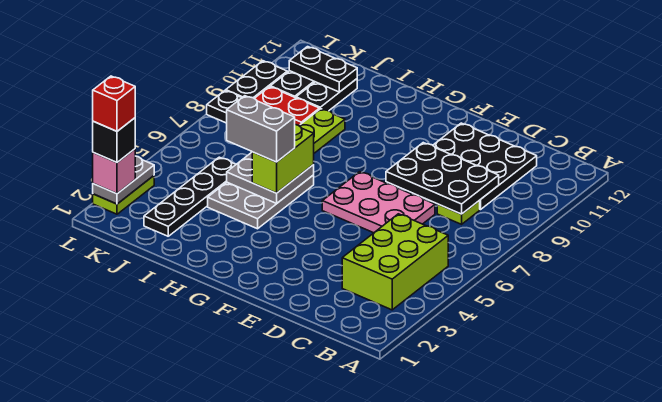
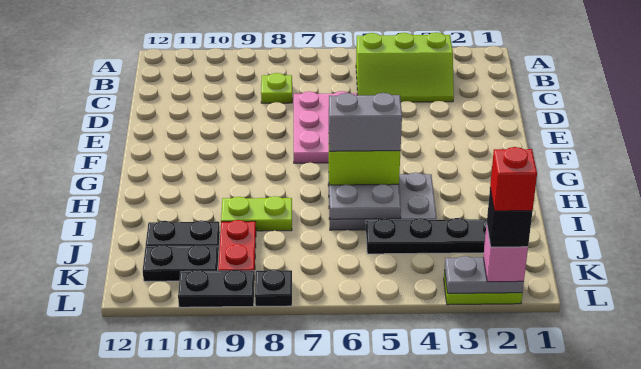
lime brick B3:C5 level 1 -> lime slope B3:C5 level 1 top B
black plate C8:E9 level 2 -> none
black plate C9:E11 level 1 -> none
grey brick H5:I5 level 4 -> grey brick H5:H6 level 4
black plate J11:K11 level 2 -> none

